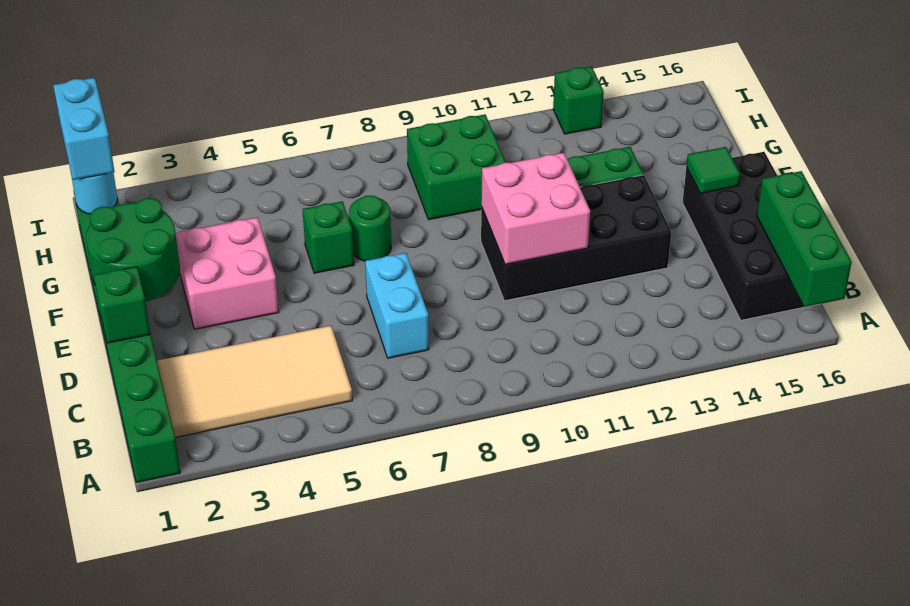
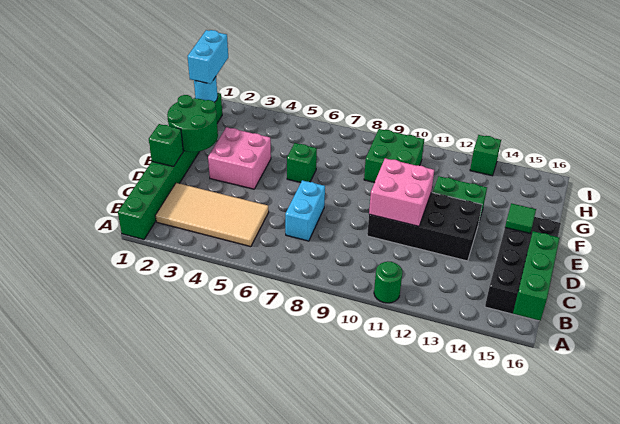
green round brick F7 level 1 -> green round brick A11 level 1

